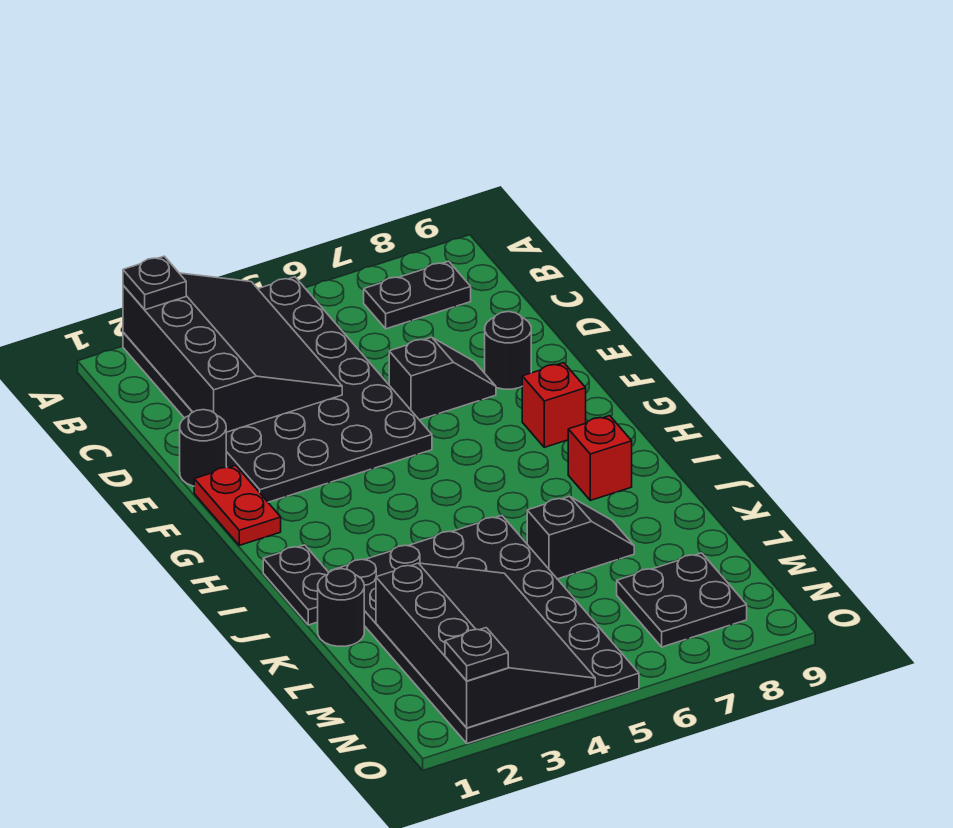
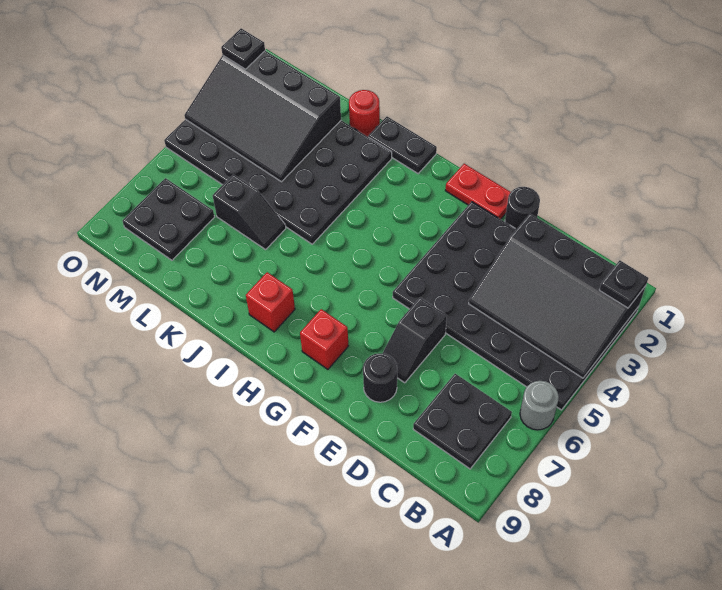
none -> grey round brick A6 level 1
black plate B7:B8 level 1 -> black plate B7:C8 level 1
black round brick K1 level 1 -> red round brick K1 level 1
black slope K6:K7 level 1 top 6 -> black slope K6:L6 level 1 top L

